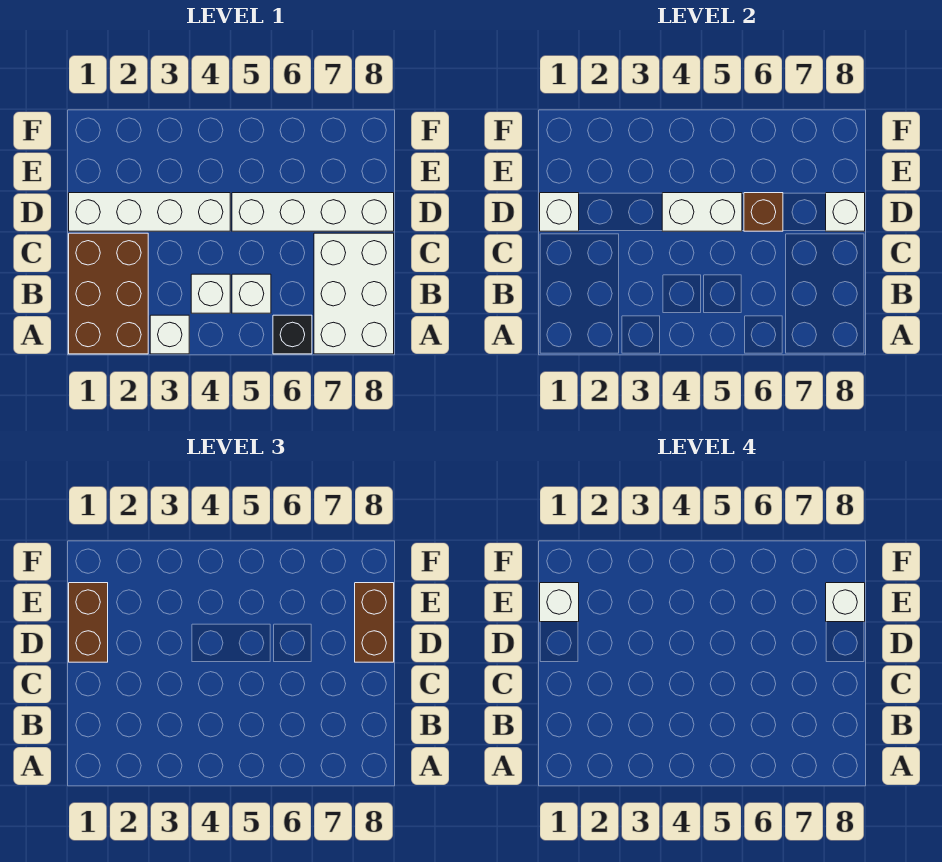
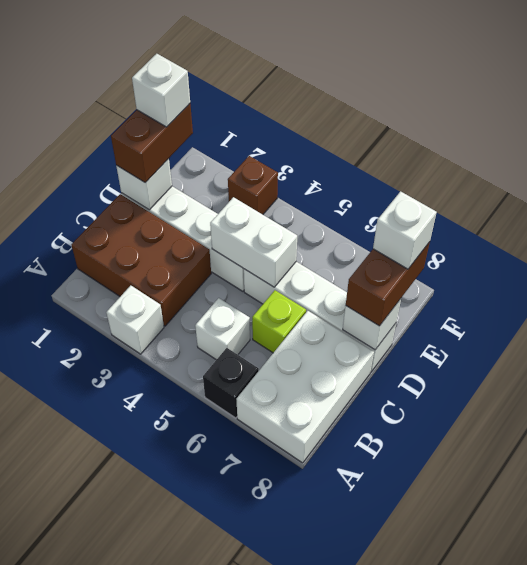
brown brick A1:C2 level 1 -> brown brick B1:C3 level 1
white brick B4 level 1 -> none
none -> lime brick C6 level 1
brown brick D6 level 2 -> brown brick F3 level 1

